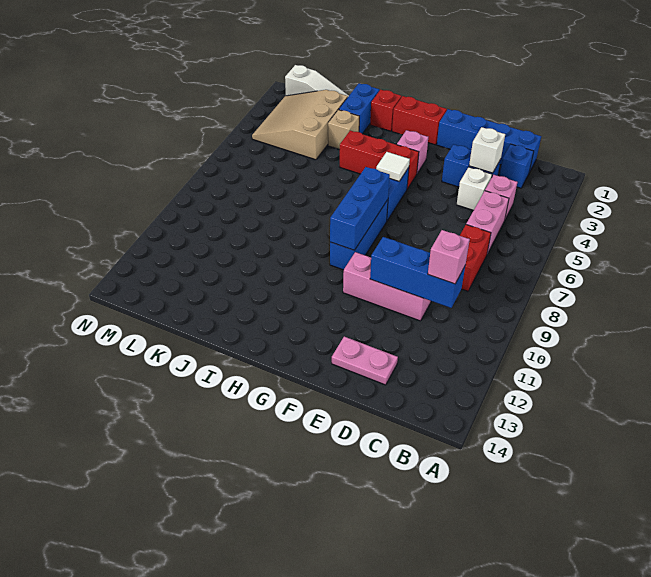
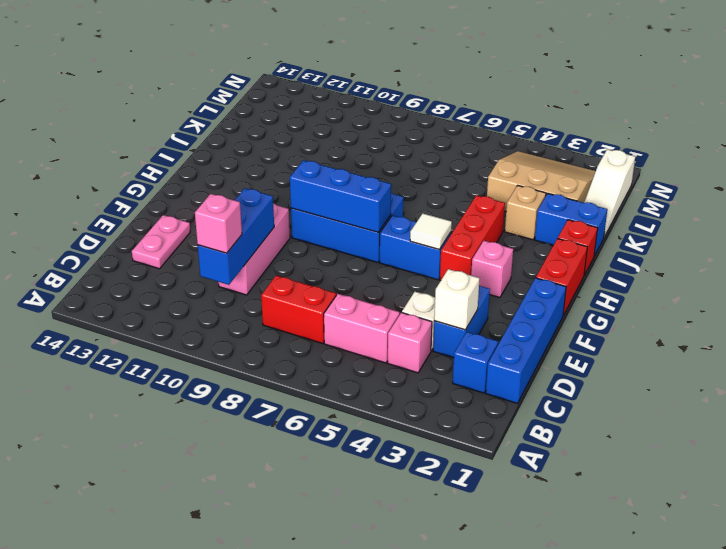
blue brick G7:G9 level 1 -> blue brick G7:H9 level 1

